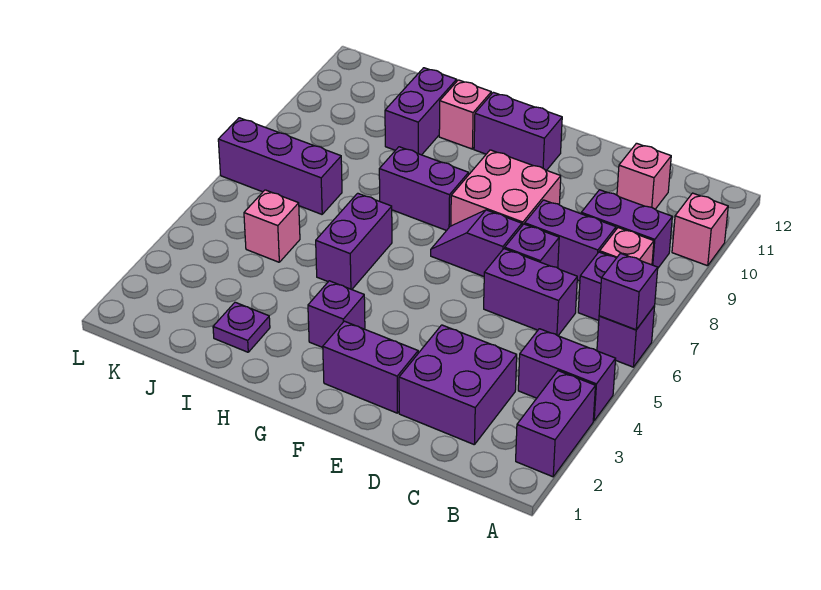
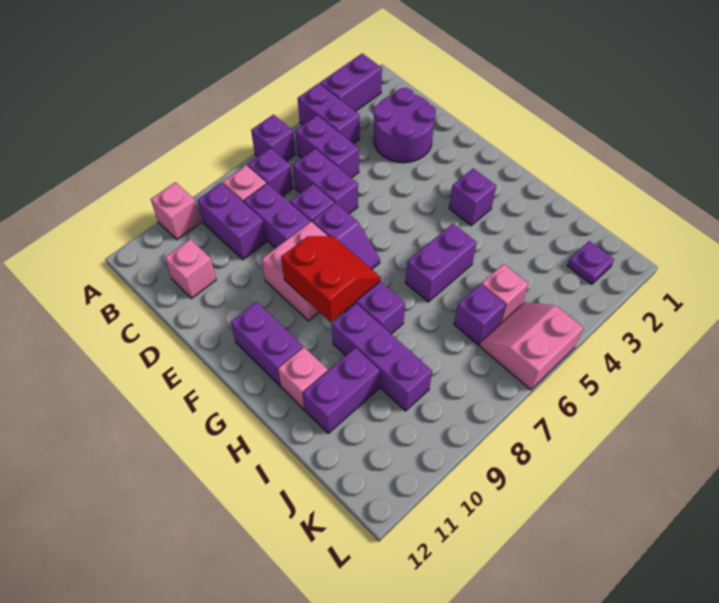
purple brick A6 level 2 -> purple brick J6 level 1
purple brick C2:D3 level 1 -> purple round brick C2:D3 level 1
purple brick E2:F2 level 1 -> purple brick B5:C5 level 1
none -> red slope F8:G9 level 2 top 9
purple plate I2 level 1 -> purple plate K2 level 1
purple brick J7:L7 level 1 -> purple brick H9:J9 level 1
none -> pink slope K5:L6 level 1 top L

